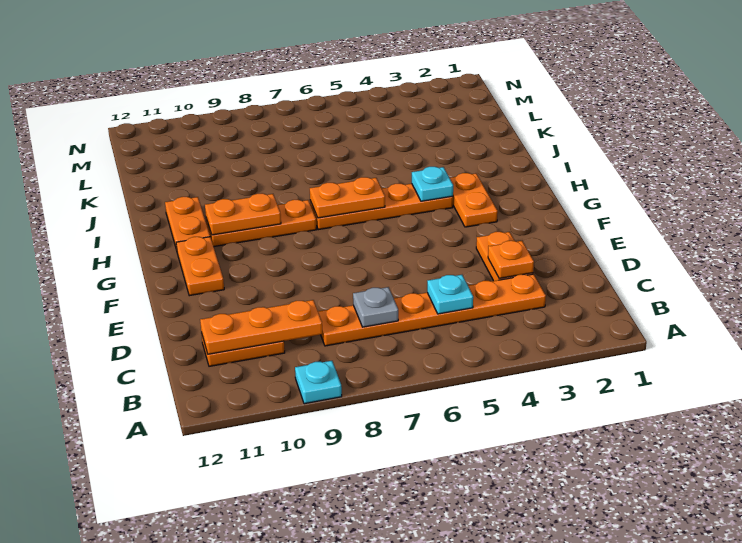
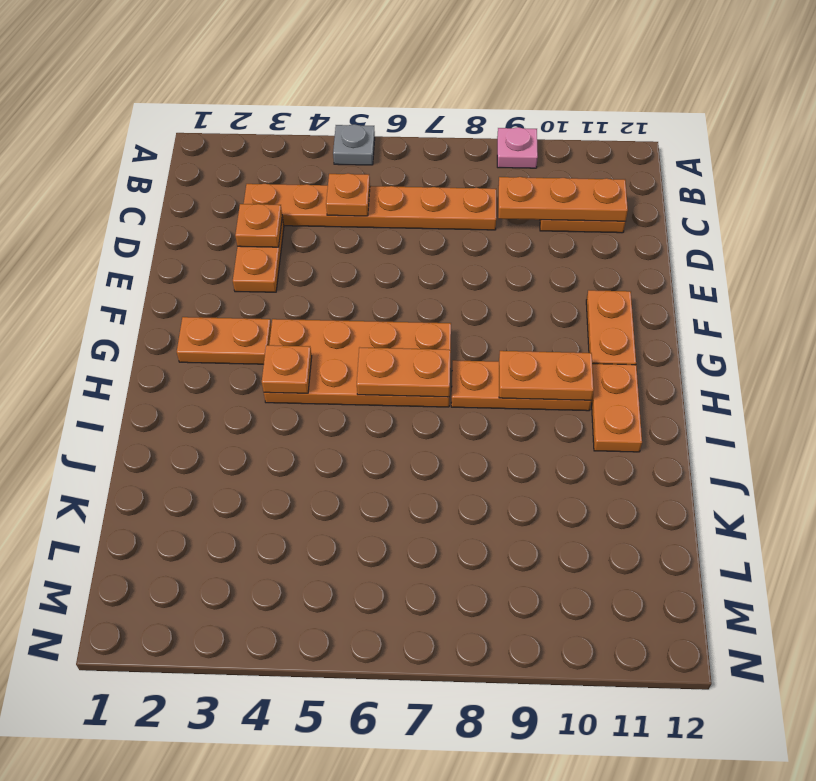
cyan plate A9 level 1 -> pink plate A9 level 1
cyan plate C5 level 2 -> orange plate C5 level 2
grey plate C7 level 2 -> grey plate A5 level 1
orange plate G3:H3 level 1 -> orange plate G2:G3 level 1
orange plate H4:H7 level 1 -> orange plate G4:H7 level 1
cyan plate H4 level 2 -> orange plate H4 level 2

